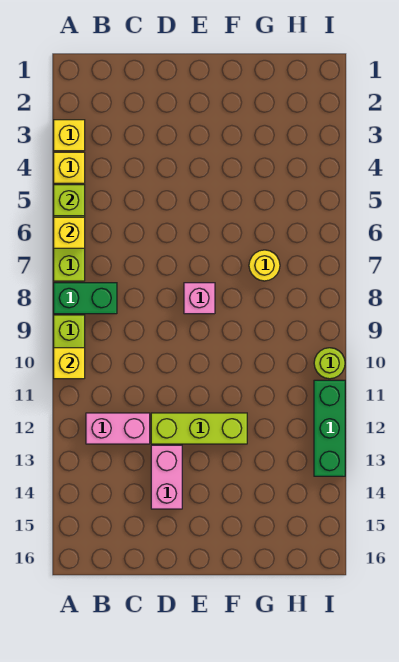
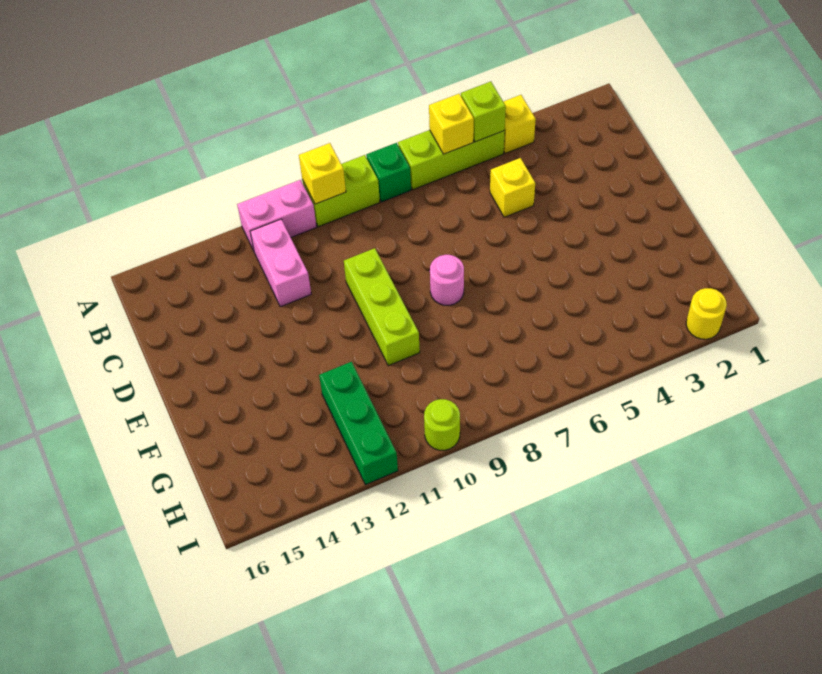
yellow brick A3 level 1 -> yellow brick C5 level 1
green brick A8:B8 level 1 -> green brick A8 level 1
lime brick D12:F12 level 1 -> lime brick D10:F10 level 1
pink brick D13:D14 level 1 -> pink brick A11:A12 level 1
pink brick E8 level 1 -> pink round brick E8 level 1
yellow round brick G7 level 1 -> yellow round brick I2 level 1
green brick I11:I13 level 1 -> green brick G12:I12 level 1

